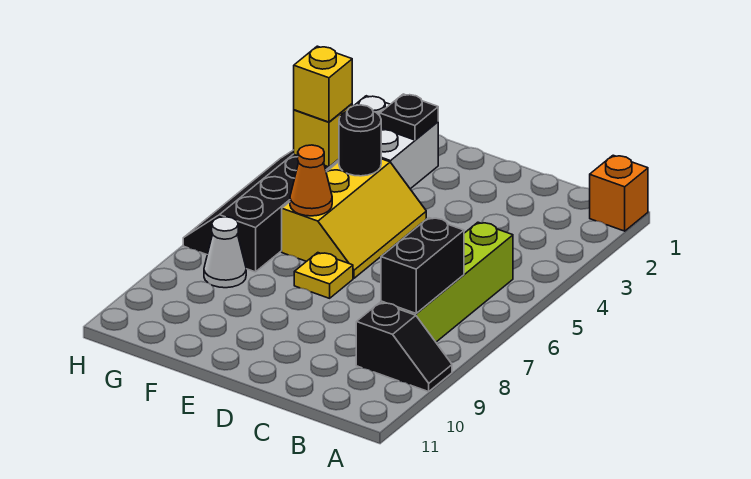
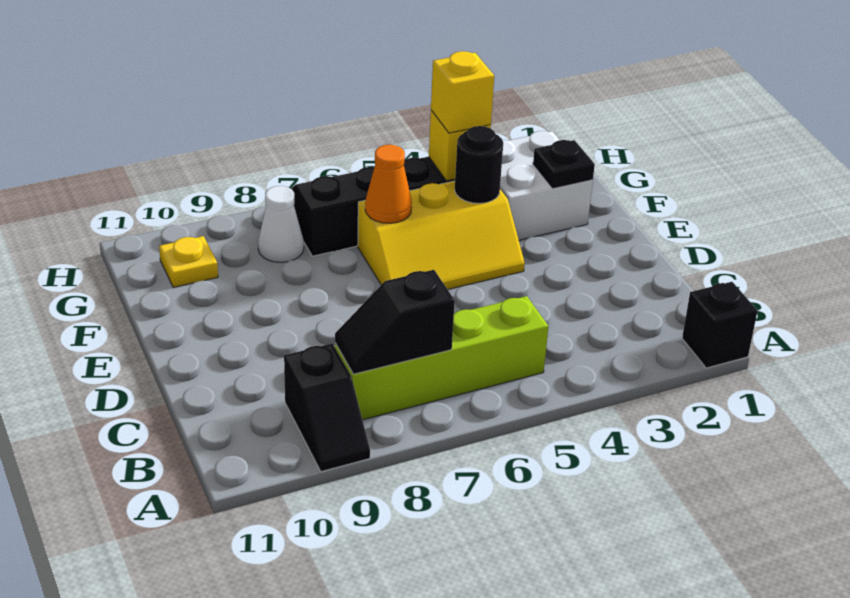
orange brick A1 level 1 -> black brick A1 level 1
black brick B7:B8 level 2 -> black slope B7:B8 level 2 top 7
yellow plate E7 level 1 -> yellow plate G10 level 1

